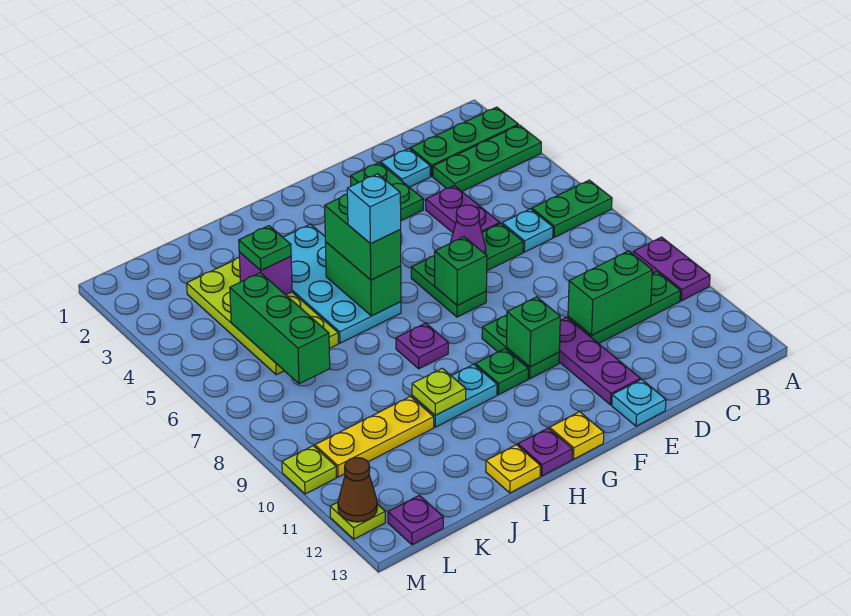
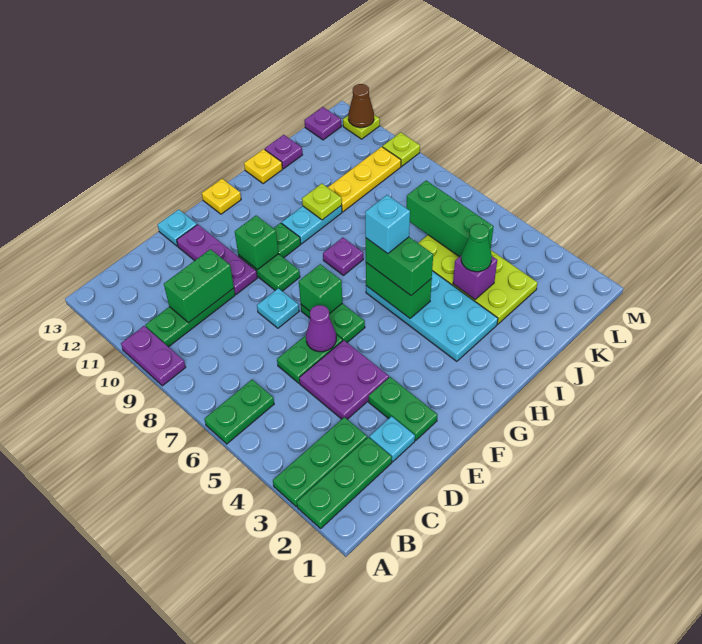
cyan plate C6 level 1 -> cyan plate E8 level 1
purple plate D4:D5 level 1 -> purple plate D4:E5 level 1
purple plate H13 level 1 -> purple plate J13 level 1
green plate J4 level 3 -> green cone J4 level 3

